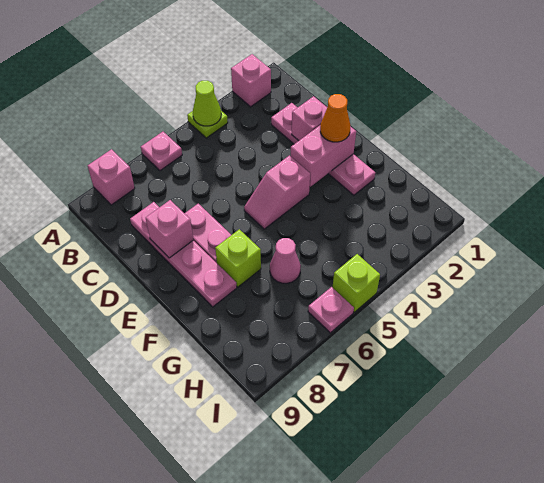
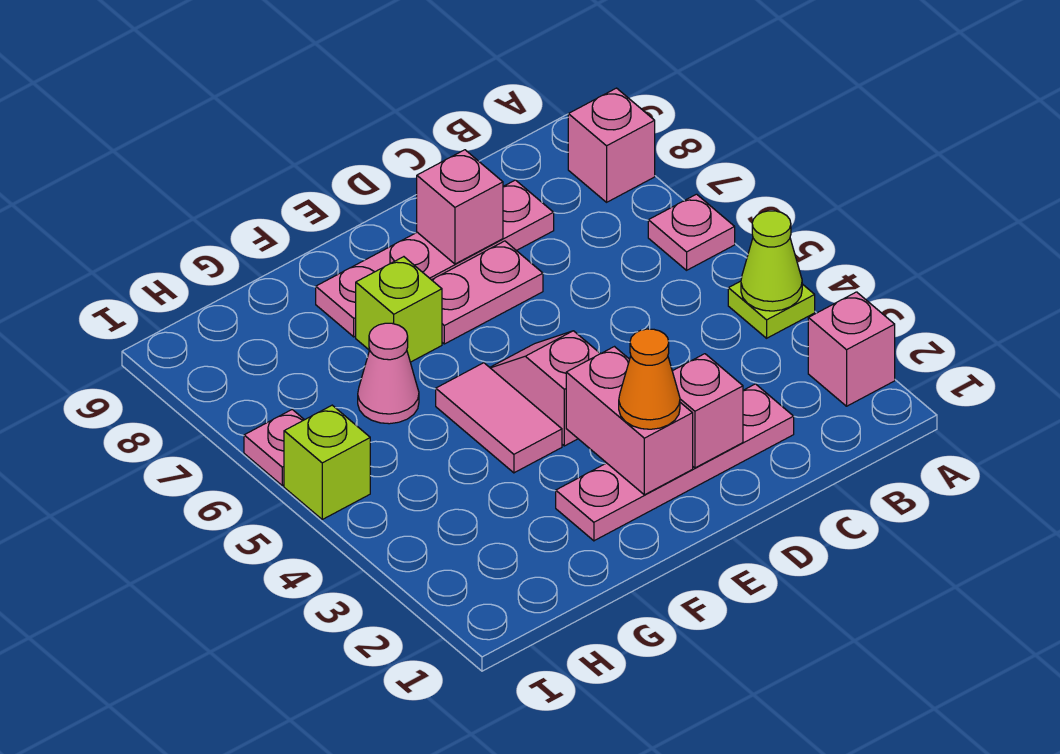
none -> pink tile F4:F5 level 1

